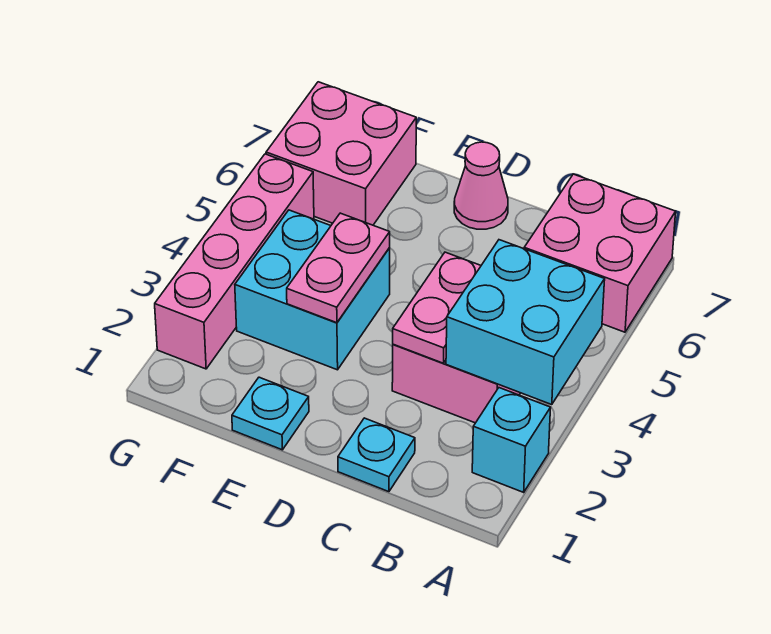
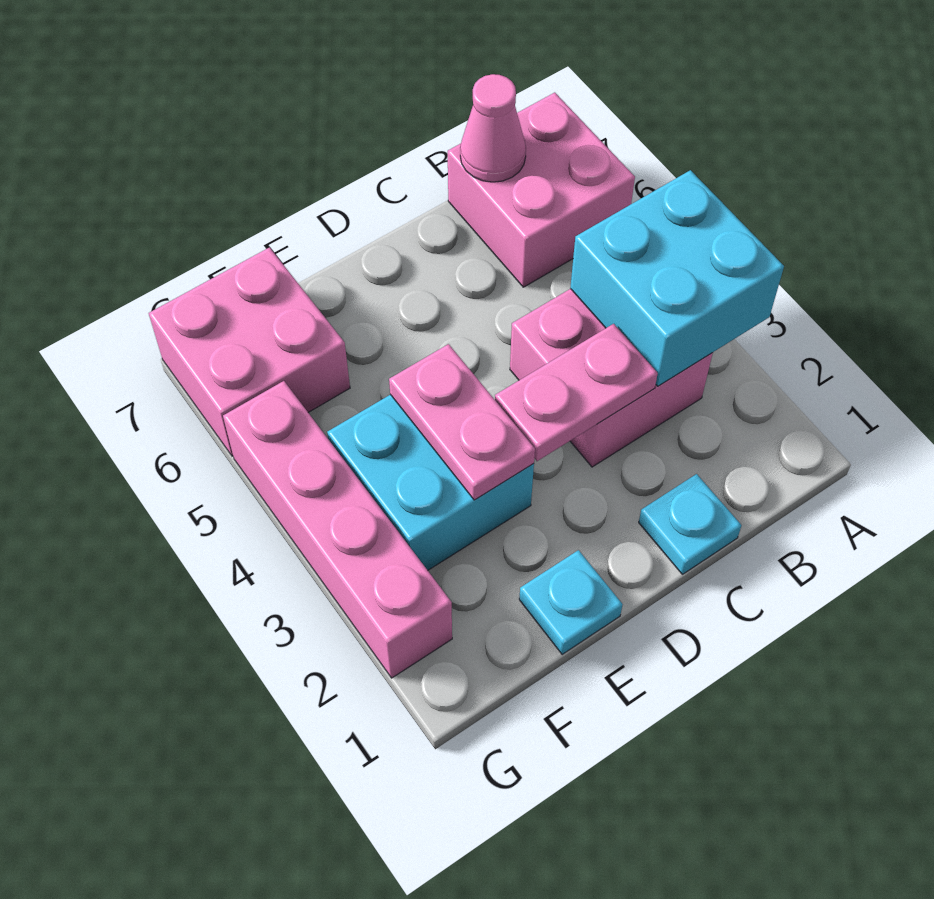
cyan brick A2 level 1 -> none
pink plate C3:C4 level 2 -> pink plate C3:D3 level 2
pink cone D7 level 1 -> pink cone B7 level 2

